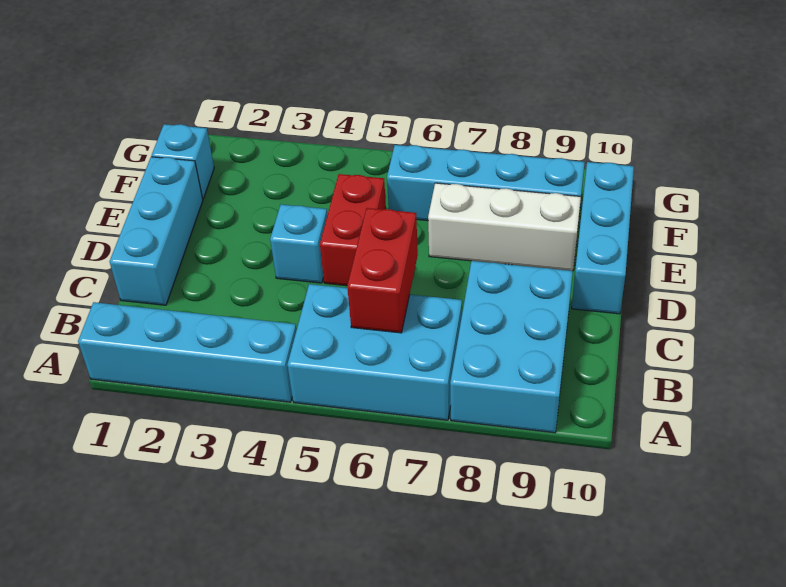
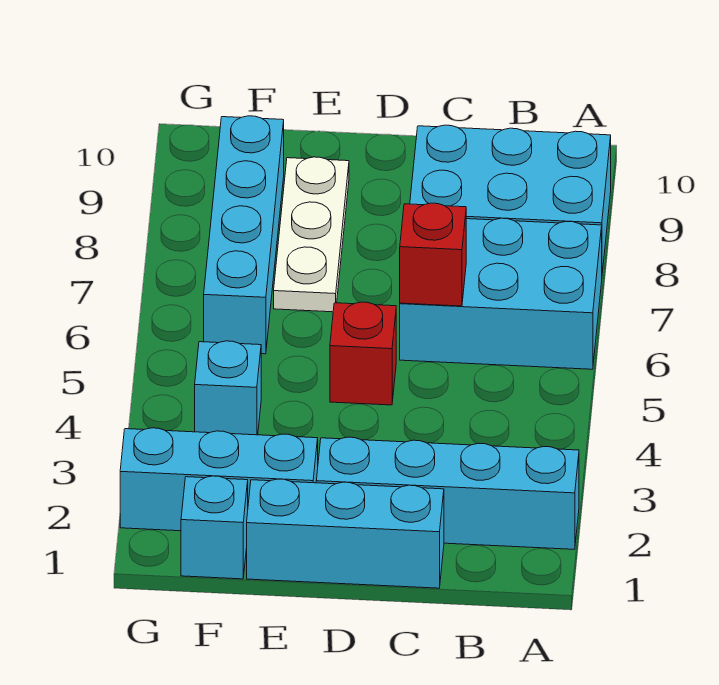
cyan brick A1:A4 level 1 -> cyan brick A2:D2 level 1
cyan brick A5:B7 level 1 -> cyan brick A6:C7 level 1
red brick B6:C6 level 2 -> red brick C6 level 2
cyan brick D4 level 1 -> cyan brick F4 level 1
red brick D5:E5 level 1 -> red brick D5 level 1
cyan brick D10:F10 level 1 -> cyan brick E2:G2 level 1
white brick E7:E9 level 1 -> white plate E7:E9 level 1

